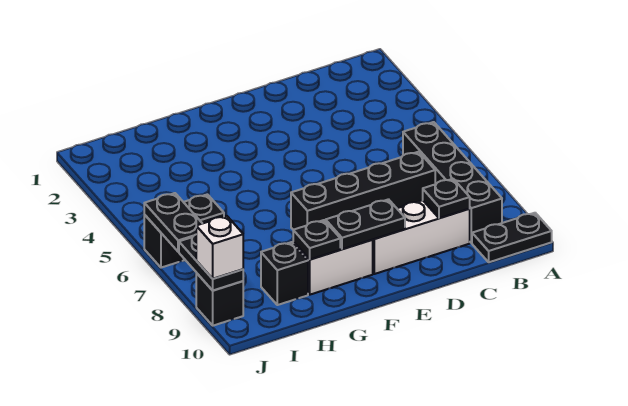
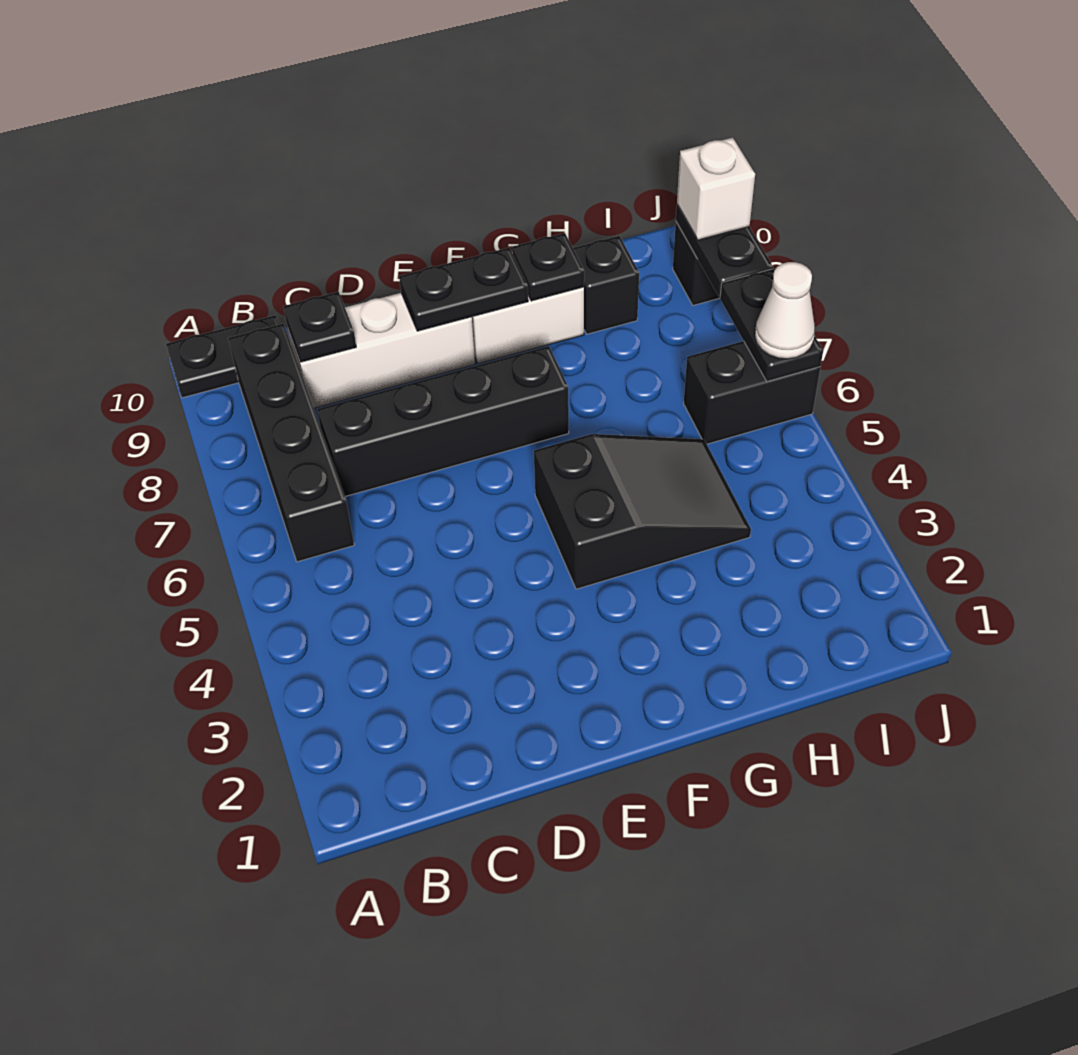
none -> black slope F4:H5 level 1 top F
none -> white cone J6 level 3

